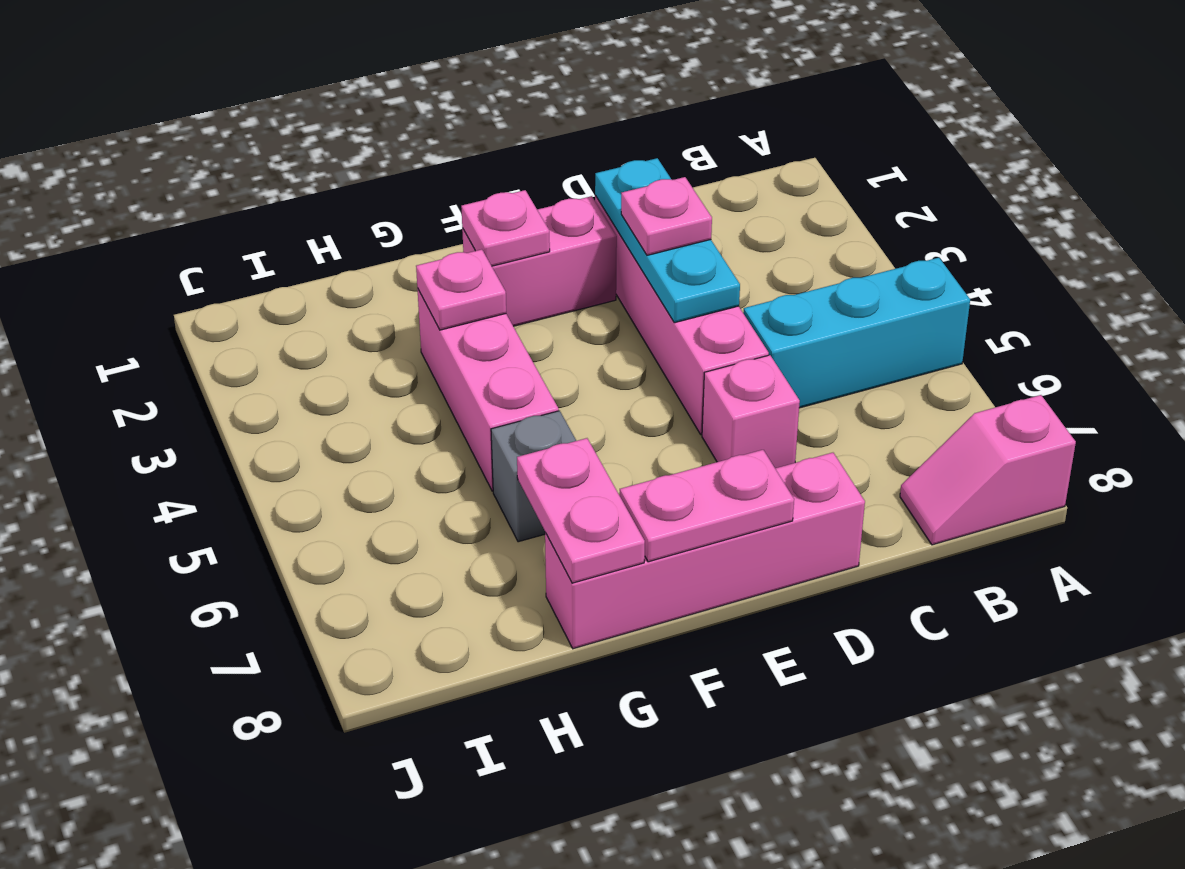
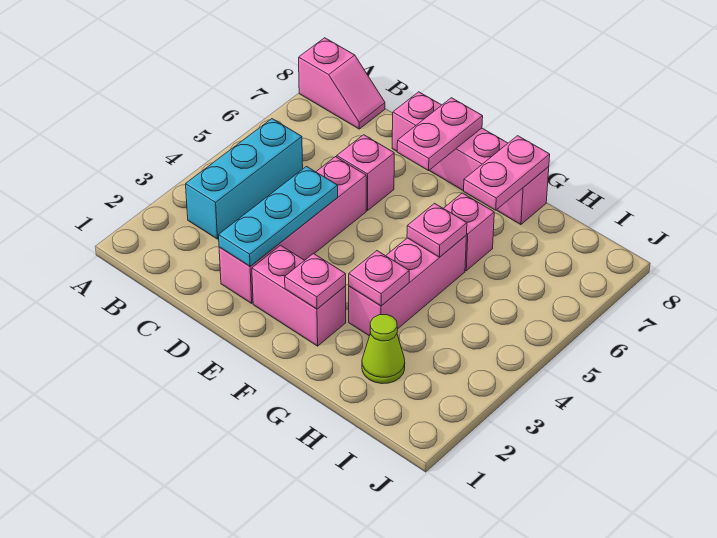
cyan brick A5:C5 level 1 -> cyan brick B3:B5 level 1
pink plate D3 level 3 -> pink plate G5 level 2
pink plate E8:F8 level 2 -> pink plate E7:E8 level 2
grey brick G6 level 1 -> pink brick G6 level 1
none -> lime cone H2 level 1

